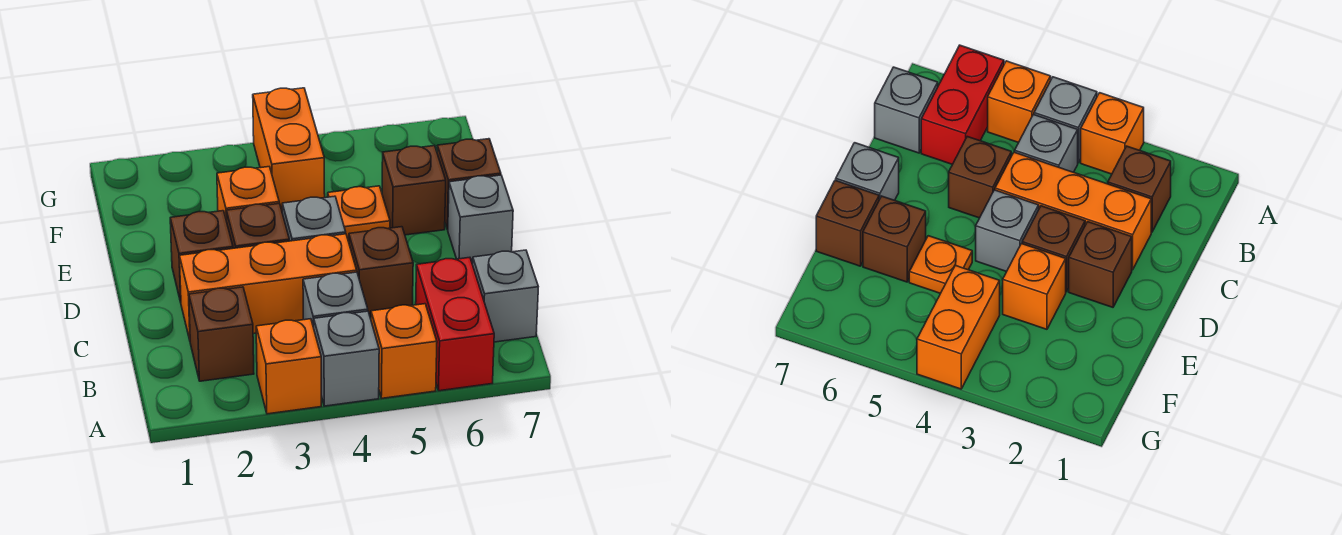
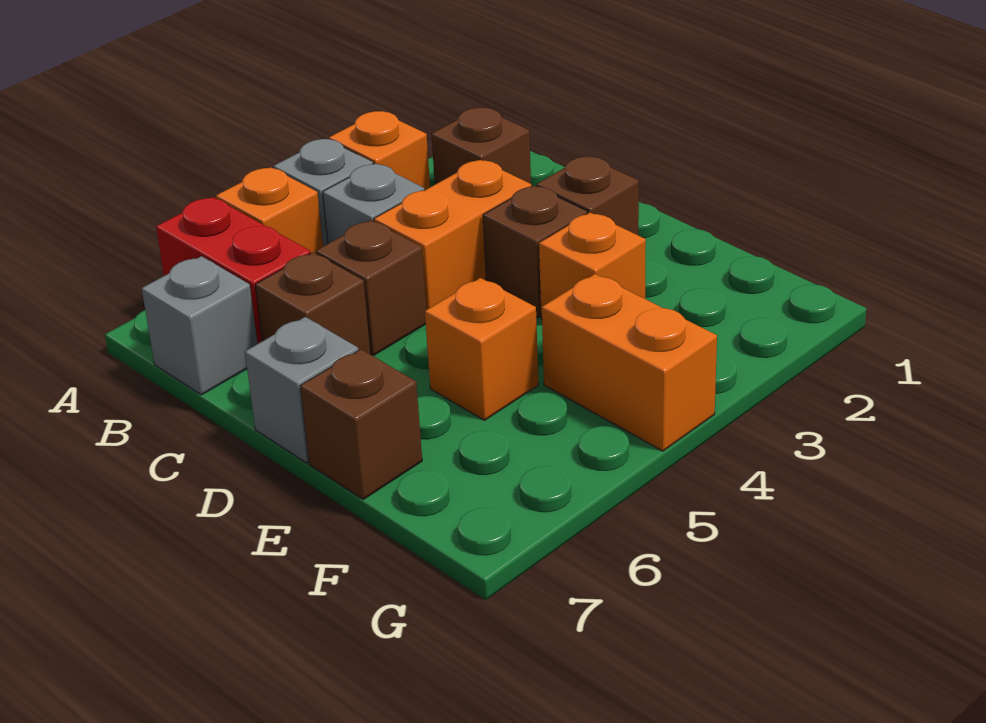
orange brick C2:C4 level 1 -> orange brick C3:C4 level 1
grey brick D4 level 1 -> none
orange plate E5 level 1 -> orange brick E5 level 1
brown brick E6 level 1 -> brown brick C6 level 1

